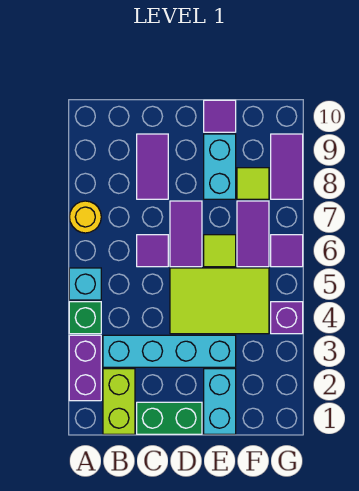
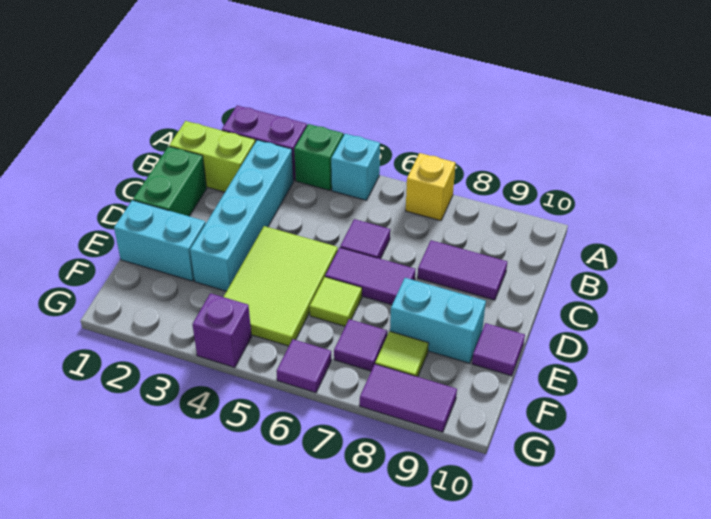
yellow round brick A7 level 1 -> yellow brick A7 level 1
purple tile F6:F7 level 1 -> purple tile F7 level 1

